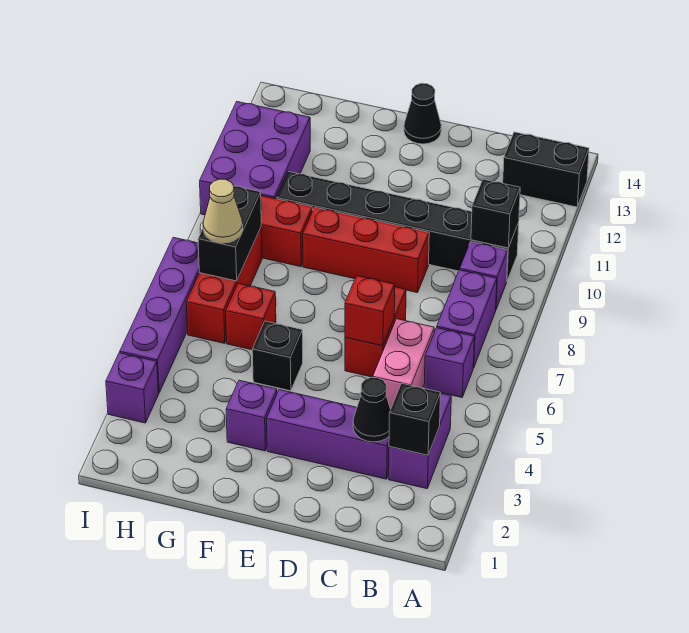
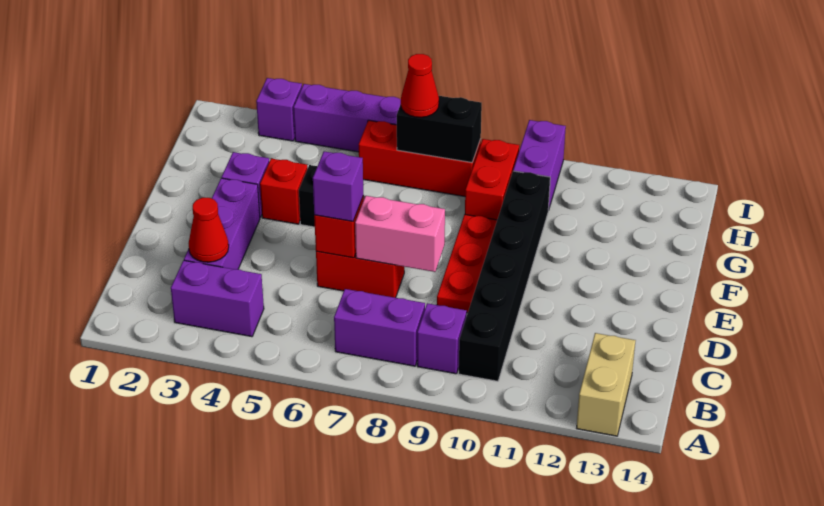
black brick A13:B13 level 1 -> tan brick A13:B13 level 1
black brick B3 level 2 -> none
purple brick B6 level 1 -> purple brick D6 level 3
black brick B10 level 2 -> none
black cone C3 level 2 -> red cone C3 level 2
pink brick C5:C6 level 1 -> pink brick D7:D8 level 2
red brick D9:F9 level 1 -> red plate D9:F9 level 1
black cone E14 level 1 -> none
red brick G6 level 1 -> red brick F4 level 1
tan cone H7 level 3 -> red cone H7 level 3
purple brick H10:I12 level 1 -> purple brick H10:I10 level 1

